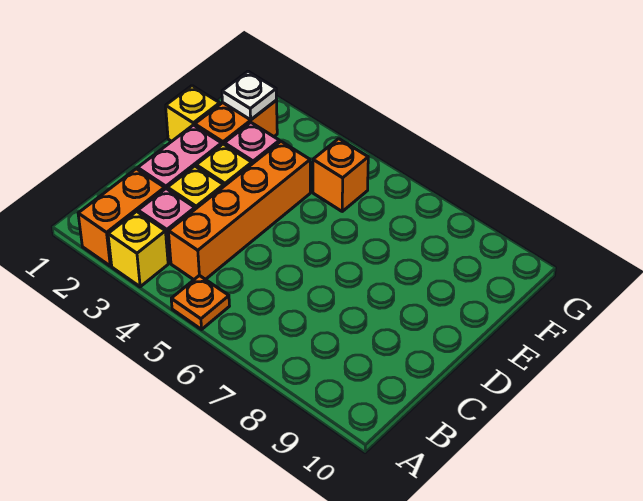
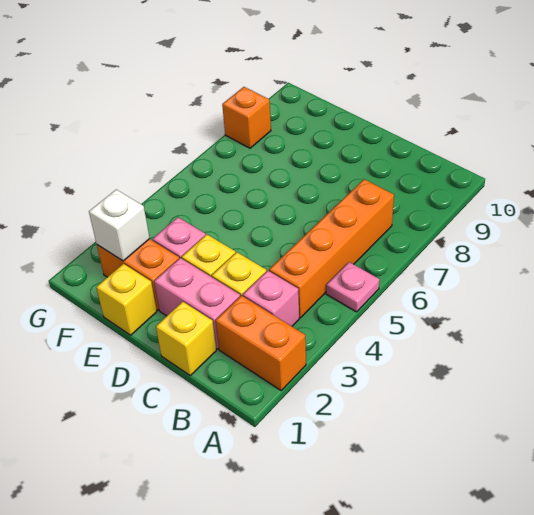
yellow brick A3 level 1 -> yellow brick C1 level 1
orange plate A5 level 1 -> pink plate A5 level 1
orange brick B4:E4 level 1 -> orange brick B4:B7 level 1
white plate F2 level 2 -> white brick F2 level 2
orange brick F5 level 1 -> orange brick G8 level 1

